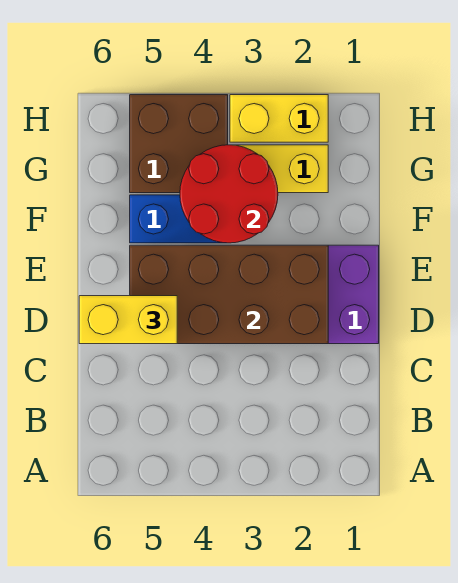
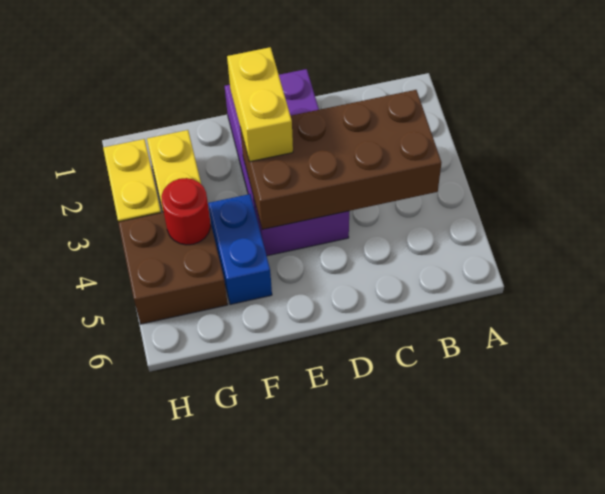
brown brick D2:E5 level 2 -> brown brick B3:E4 level 2
yellow brick D5:D6 level 3 -> yellow brick E2:E3 level 3
red round brick F3:G4 level 2 -> red round brick G4 level 2

